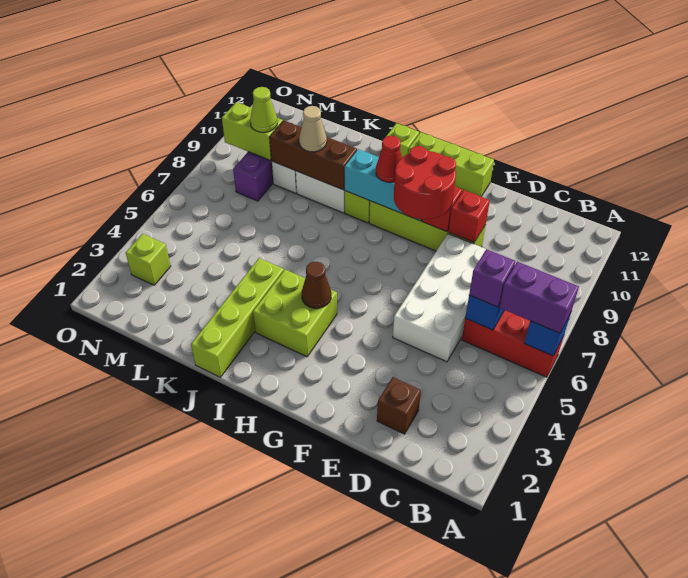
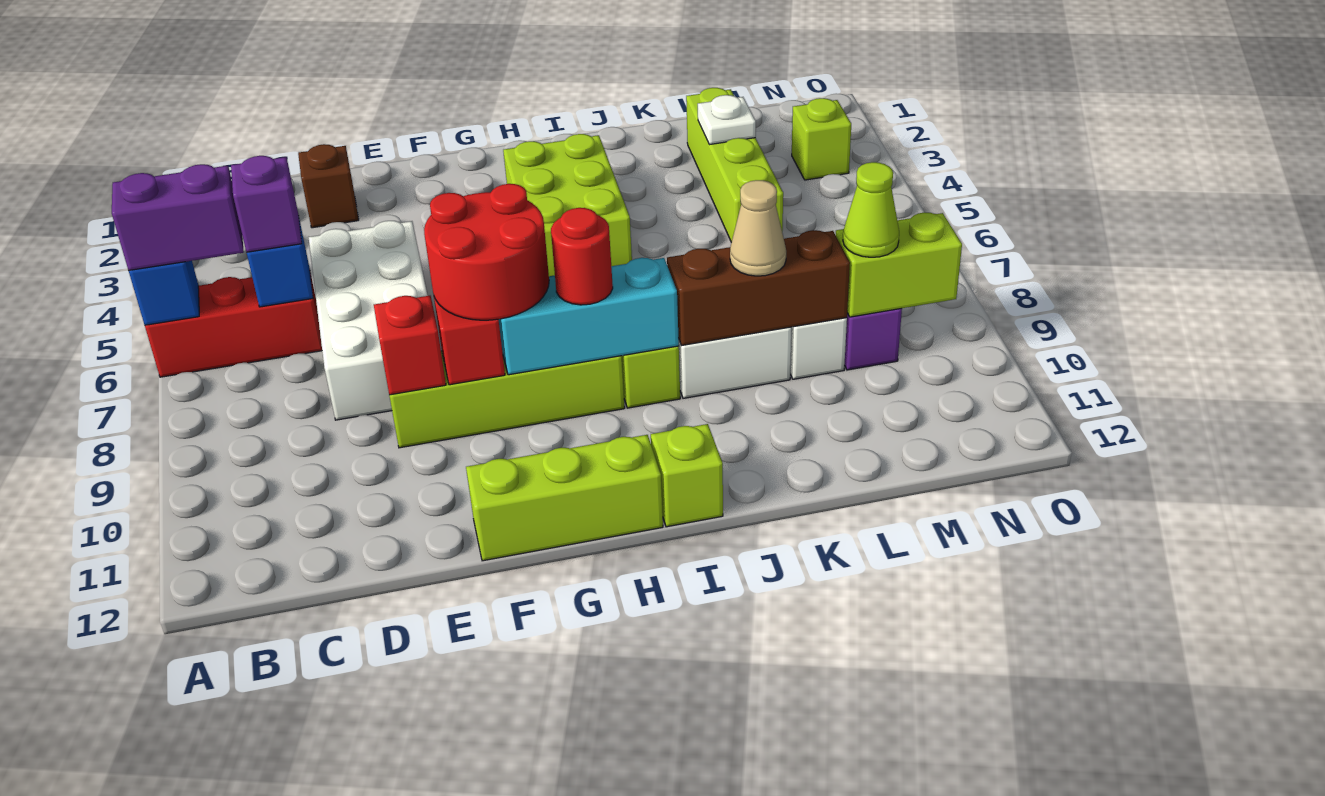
lime brick H3:I4 level 1 -> lime brick H3:I5 level 1
brown cone H4 level 2 -> none
red cone H9 level 3 -> red round brick H9 level 3
lime brick J1:J4 level 1 -> lime brick L2:L5 level 1
none -> white plate L3 level 2

